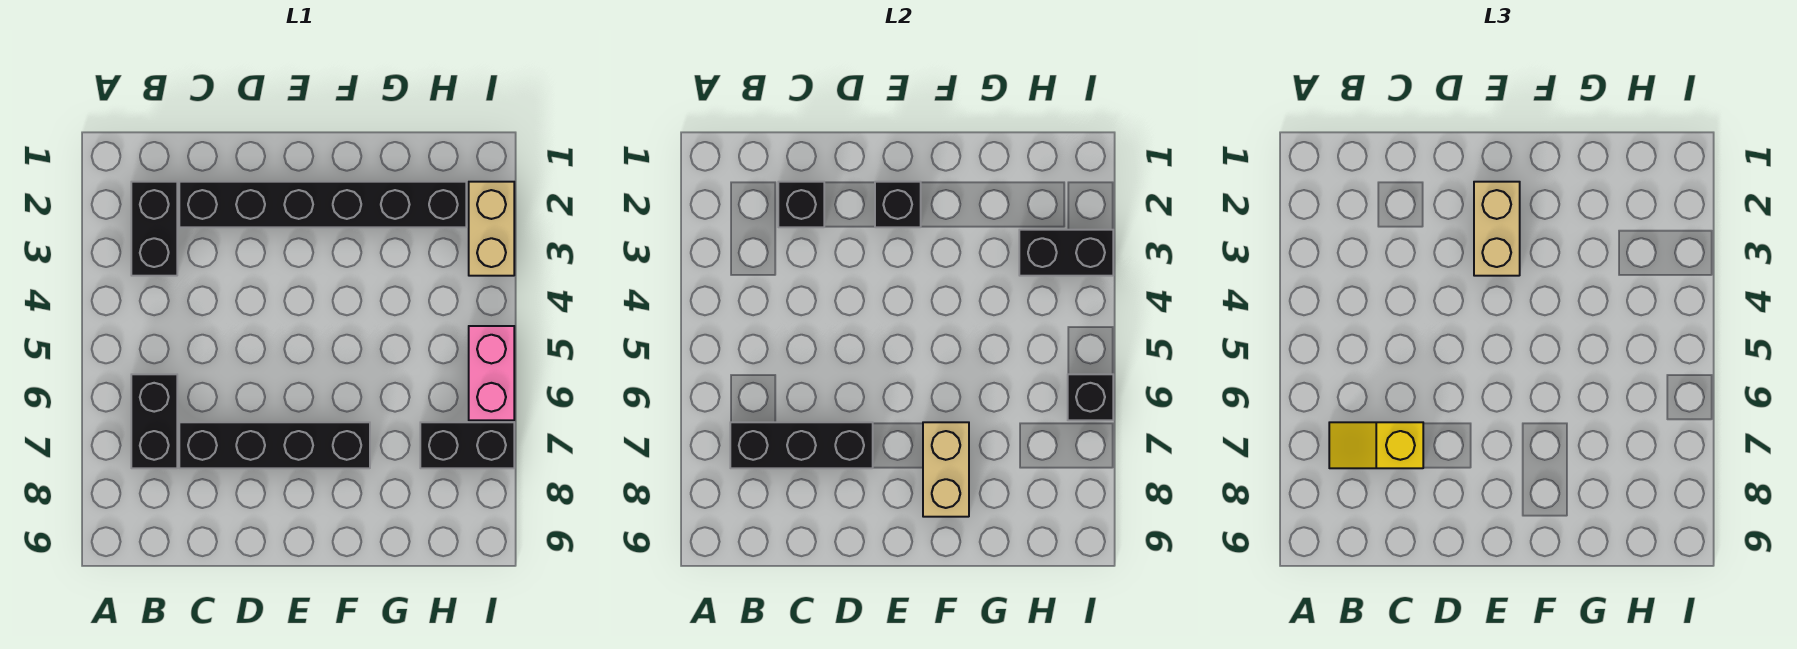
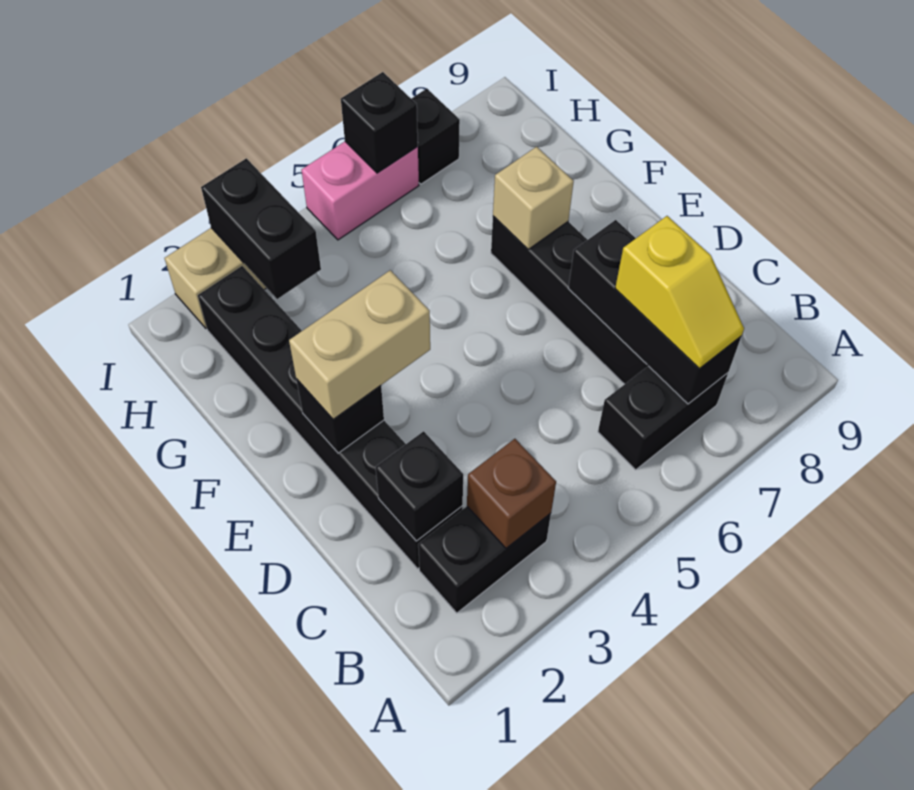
none -> brown brick B3 level 2
tan brick F7:F8 level 2 -> tan brick F7 level 2
black brick H7:I7 level 1 -> black brick I7 level 1

